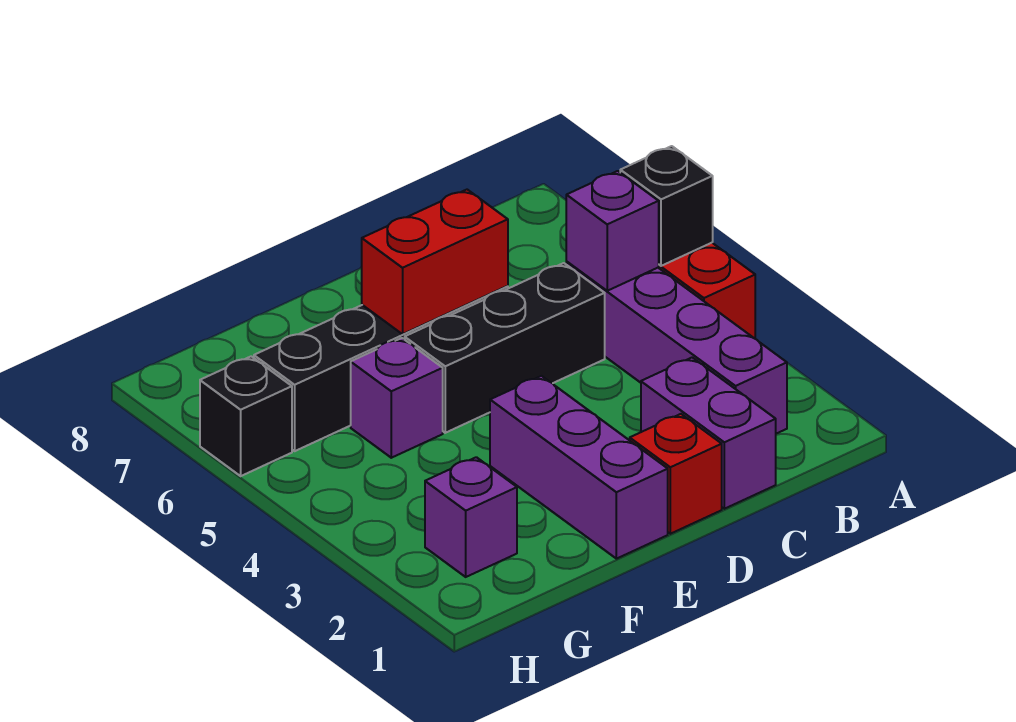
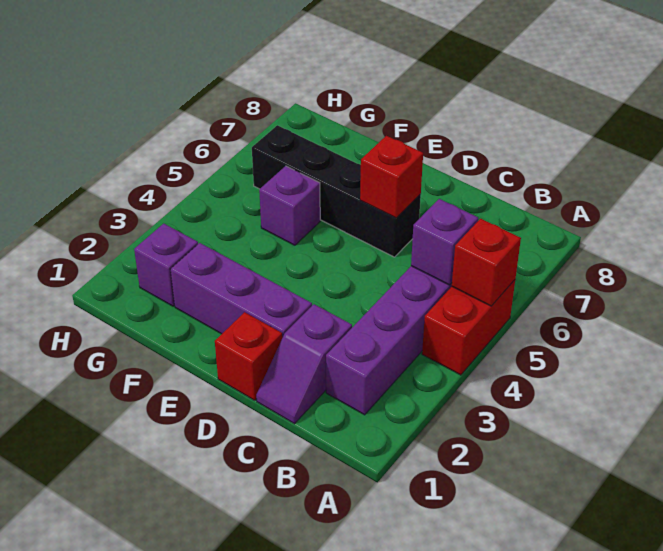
black brick A5 level 2 -> red brick A5 level 2
purple brick C1:C2 level 1 -> purple slope C1:C2 level 1 top 2
black brick C5:E5 level 1 -> none
red brick D6:E6 level 2 -> red brick D6 level 2
purple brick E1:E3 level 1 -> purple brick D2:F2 level 1
black brick H6 level 1 -> none

